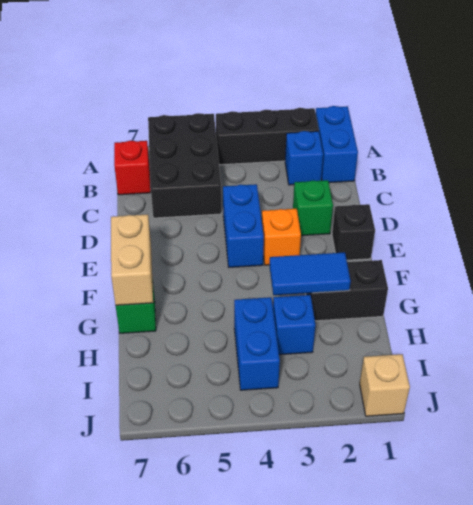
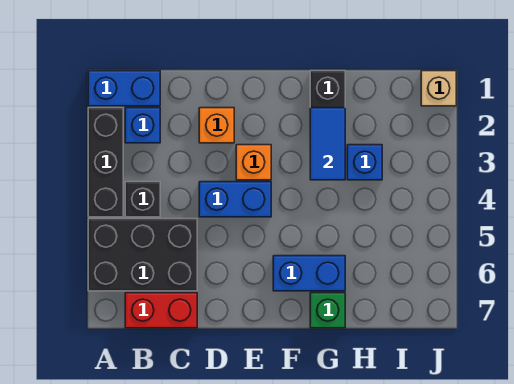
red brick B7 level 1 -> red brick B7:C7 level 1
green brick D2 level 1 -> orange brick D2 level 1
black brick E1 level 1 -> black brick B4 level 1
tan brick F7:G7 level 2 -> none
blue brick H4:I4 level 1 -> blue brick F6:G6 level 1

